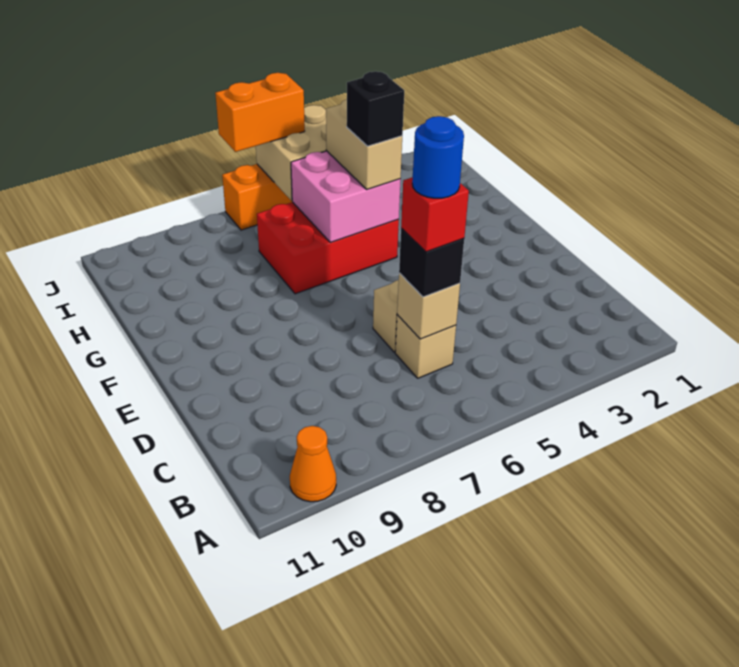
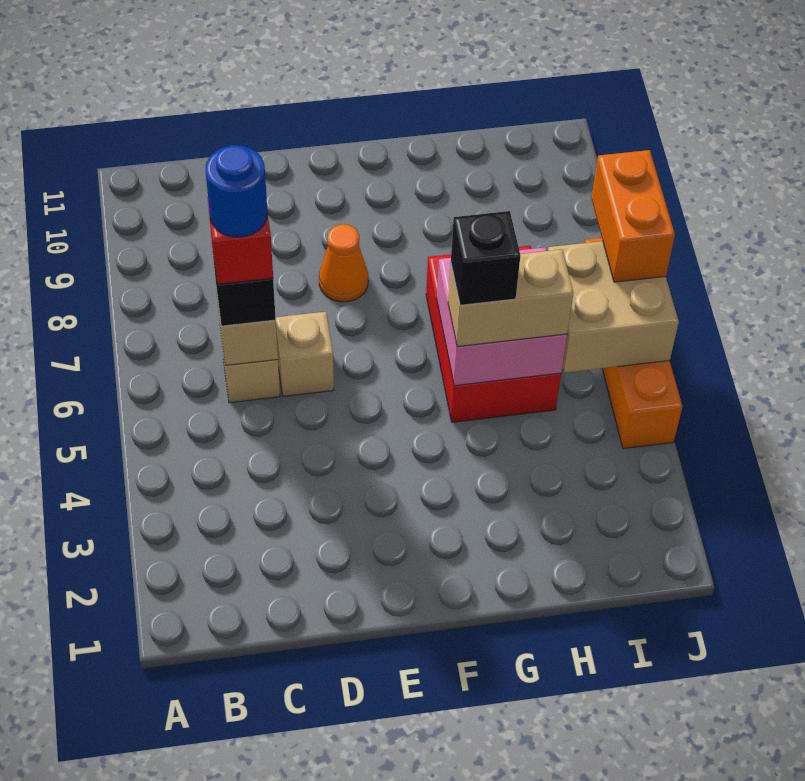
orange cone A10 level 1 -> orange cone E8 level 1

